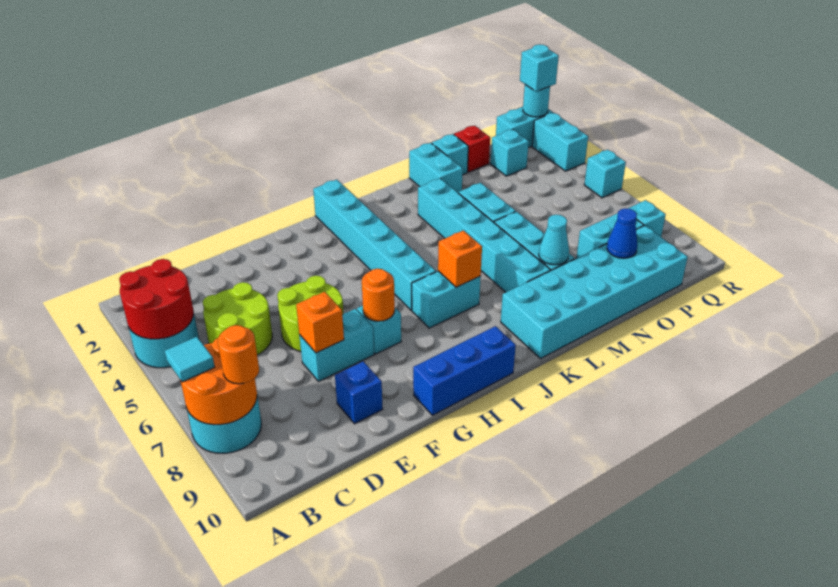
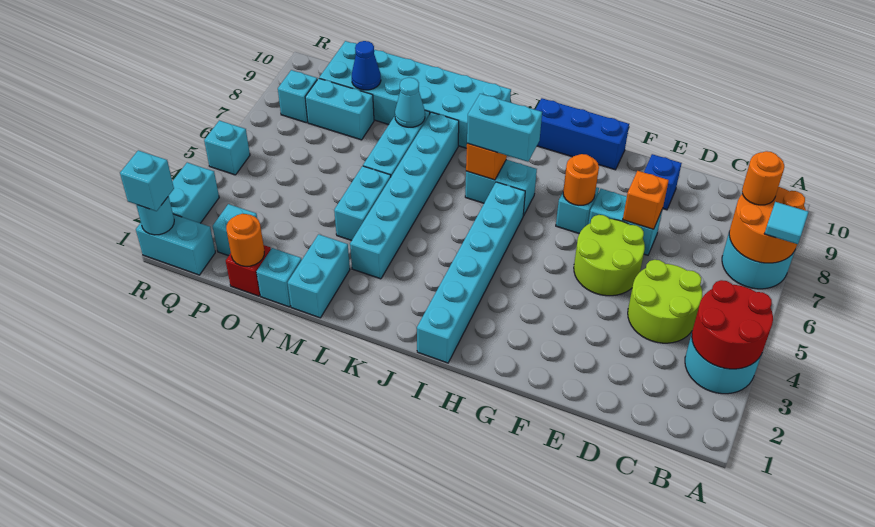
none -> cyan brick I7:J7 level 3
none -> orange round brick O1 level 2

